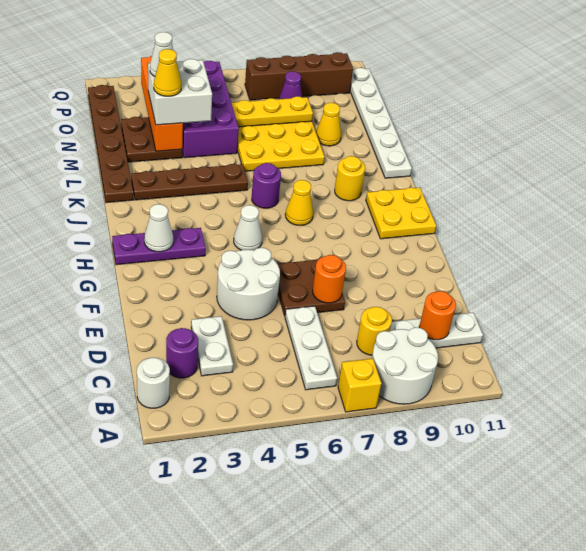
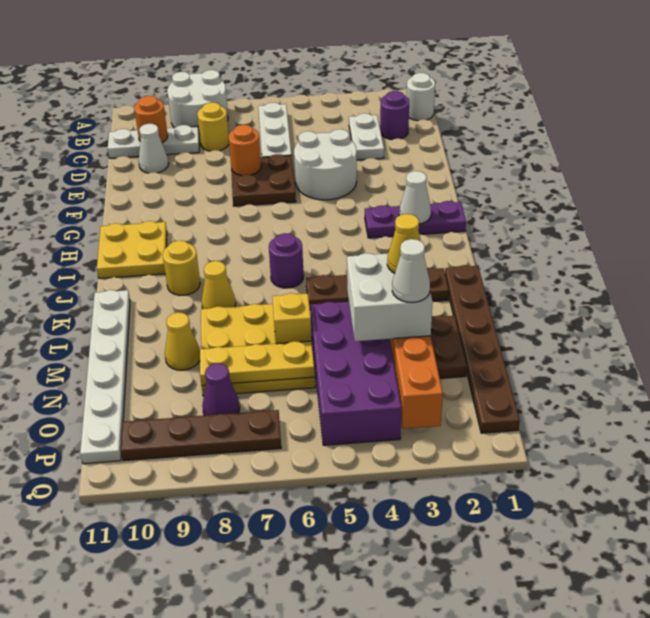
yellow brick A7 level 1 -> yellow brick M6 level 2
white cone H5 level 1 -> white cone D10 level 1
yellow cone I7 level 1 -> yellow cone K8 level 1
brown brick P7:P10 level 1 -> brown plate P7:P10 level 1

